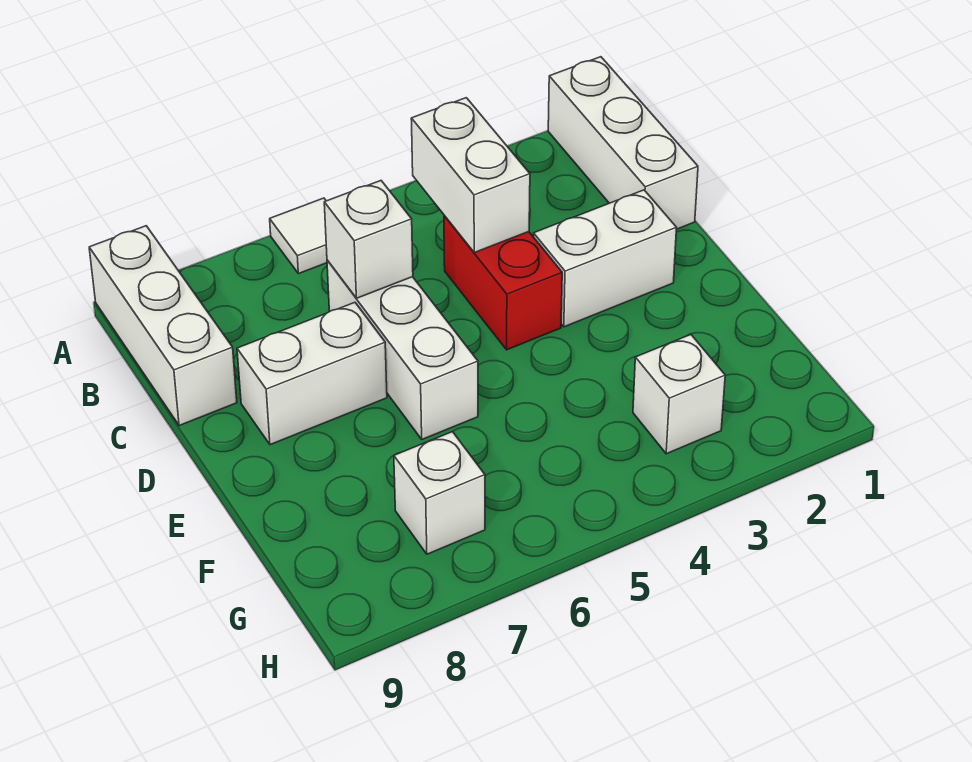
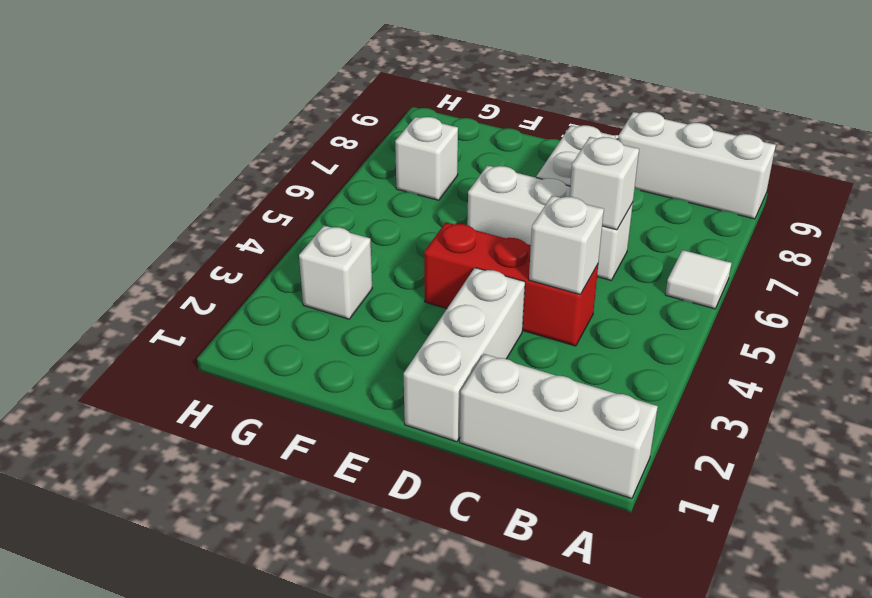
white brick B4:C4 level 2 -> white brick C4 level 2
red brick C4:D4 level 1 -> red brick C4:E4 level 1
white brick D2:D3 level 1 -> white brick D1:D3 level 1

